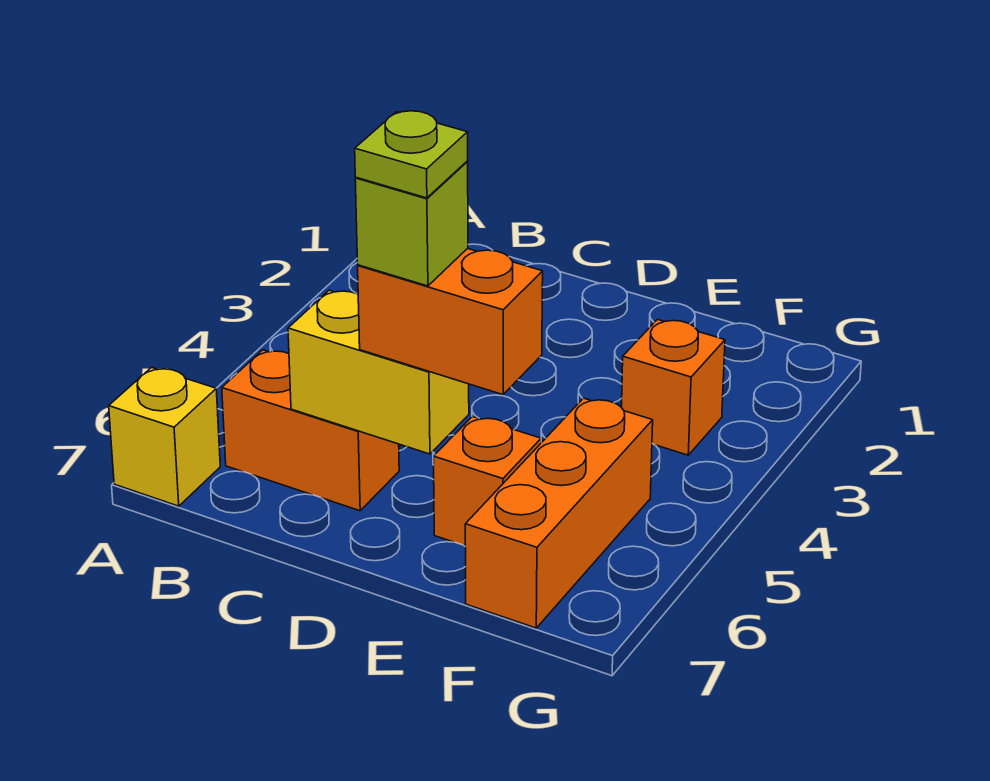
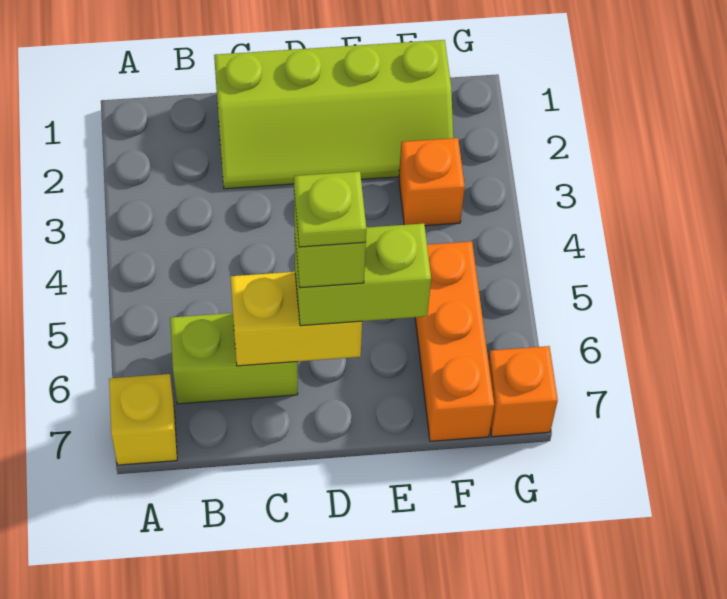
orange brick B6:C6 level 1 -> lime brick B6:C6 level 1
none -> lime slope C1:F2 level 1 top 1
orange brick D6:E6 level 3 -> lime brick D6:E6 level 3
orange brick E6 level 1 -> orange brick G7 level 1

